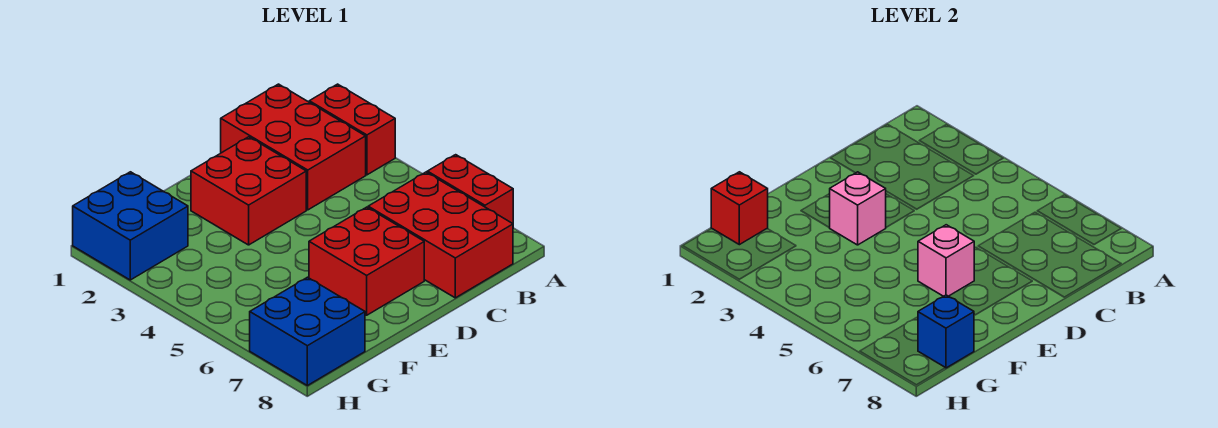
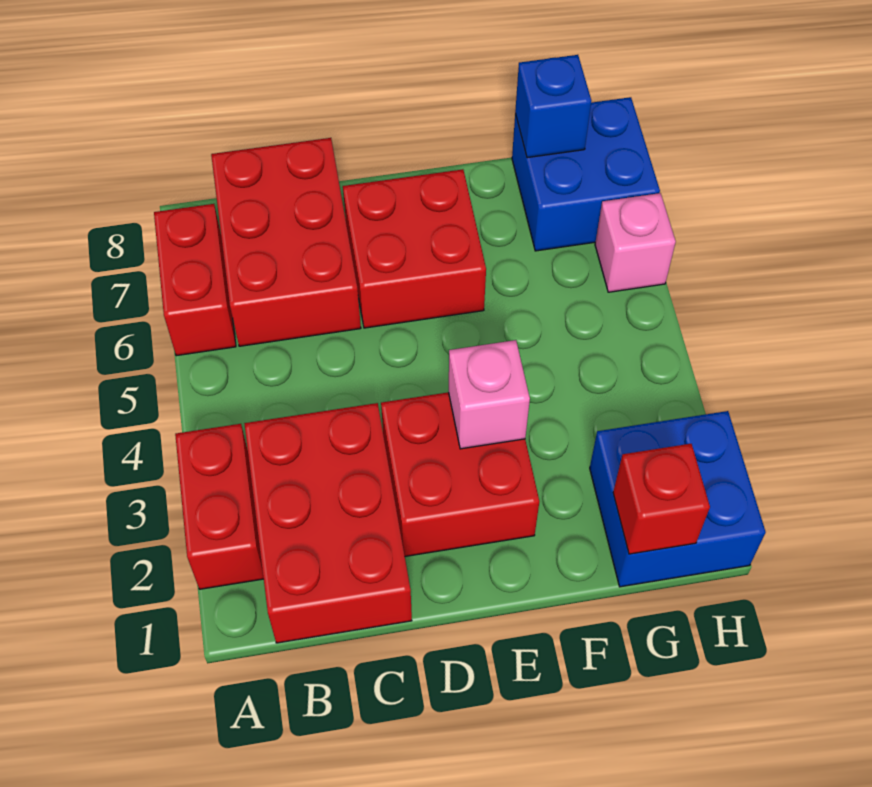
pink brick E6 level 2 -> pink brick H6 level 1

